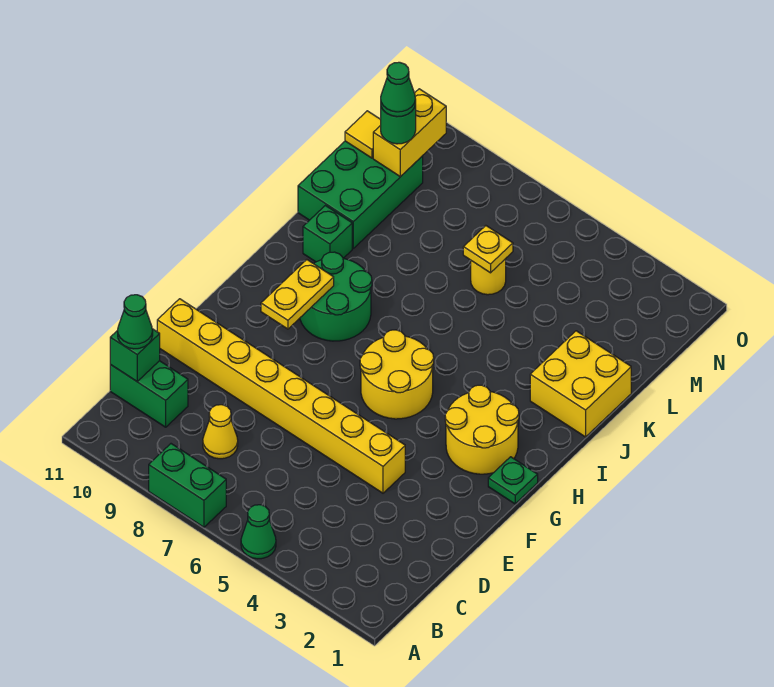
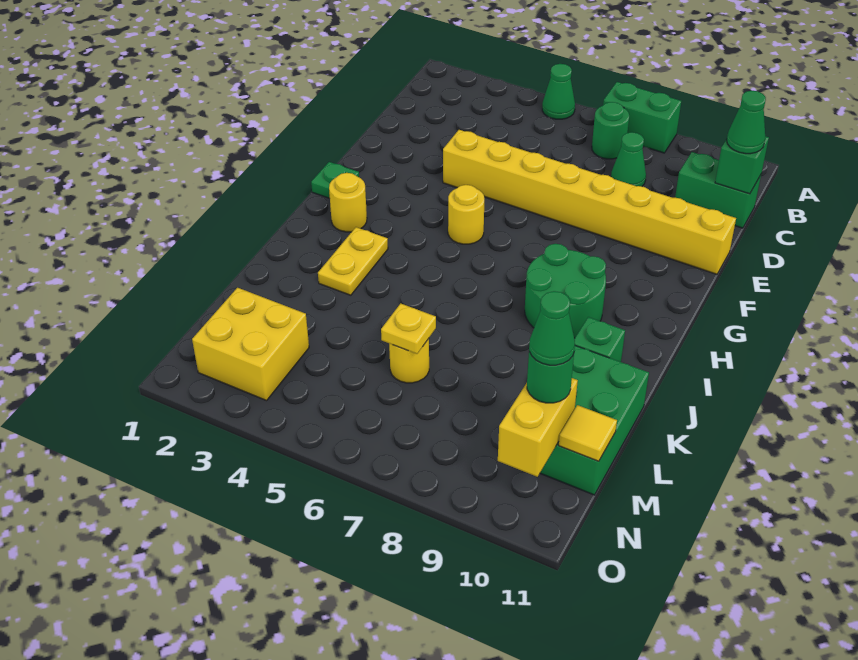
none -> green round brick B7 level 1
yellow cone C8 level 1 -> green cone C8 level 1
yellow round brick G2:H3 level 1 -> yellow round brick H2 level 1
yellow round brick G5:H6 level 1 -> yellow round brick G5 level 1
yellow plate G9:H9 level 2 -> yellow plate I3:J3 level 1
yellow brick J1:K2 level 1 -> yellow brick M2:N3 level 1

